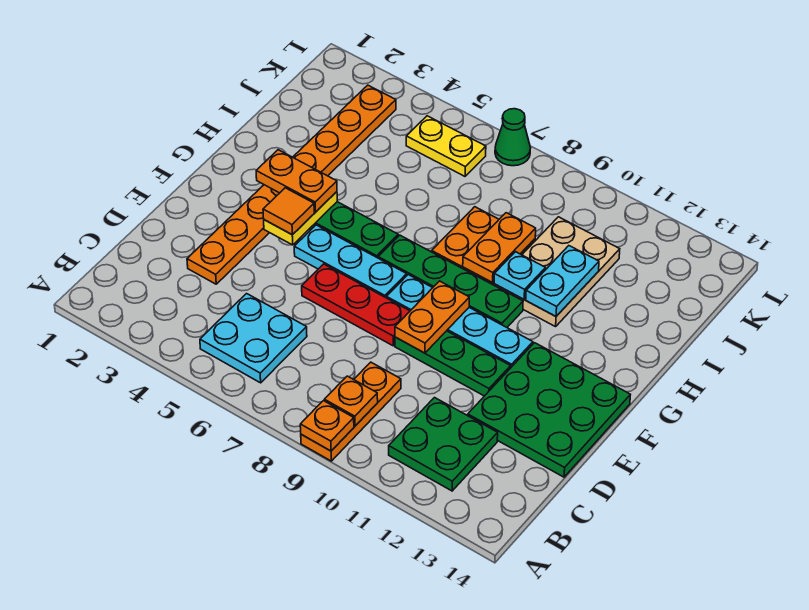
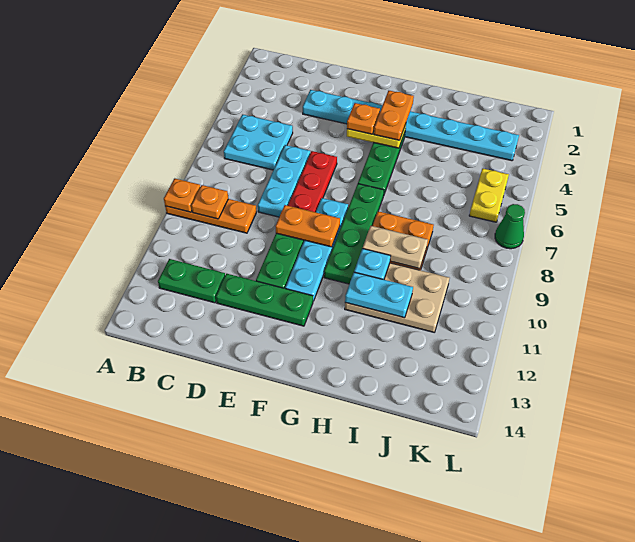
green plate B11:C12 level 1 -> green plate B12:C12 level 1
orange plate D3:K3 level 1 -> cyan plate D3:K3 level 1
green plate D12:F14 level 1 -> green plate D12:F12 level 1
orange tile F4 level 3 -> orange plate F4 level 3
cyan plate F5:F7 level 1 -> cyan plate D6:D8 level 1
orange plate H9:I9 level 2 -> tan plate H9:I9 level 2

